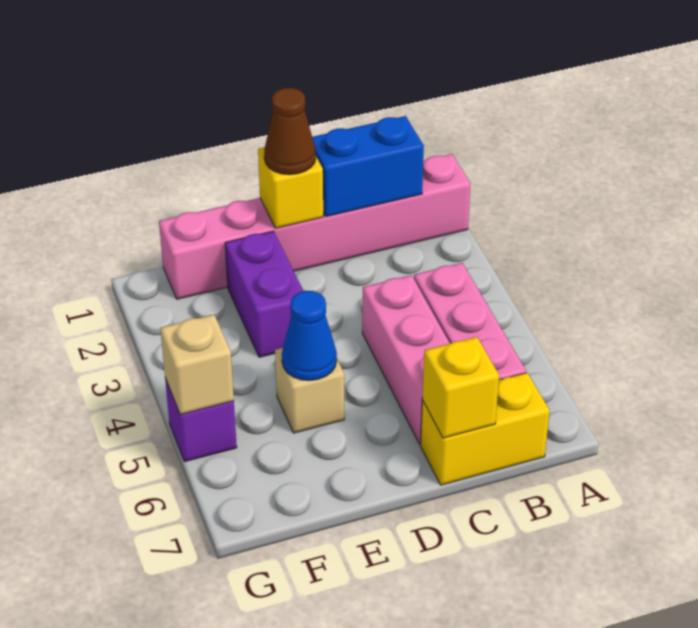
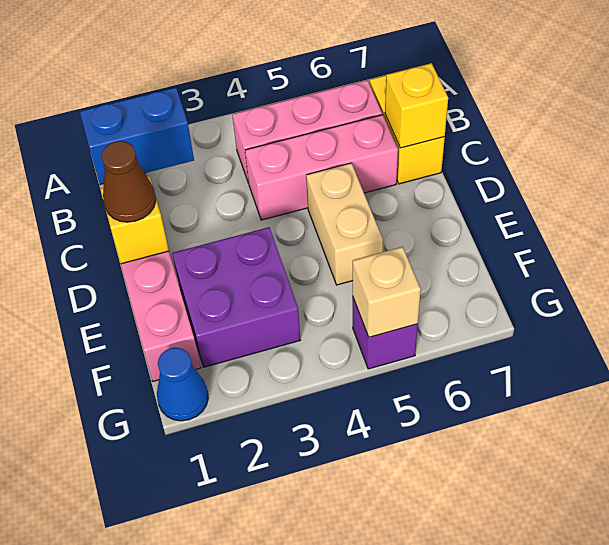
blue brick B1:C1 level 2 -> blue brick B1:B2 level 2
purple brick E2:E3 level 1 -> purple brick E2:F3 level 1
tan brick E5 level 1 -> tan brick D5:E5 level 1
blue cone E5 level 2 -> blue cone G1 level 1

